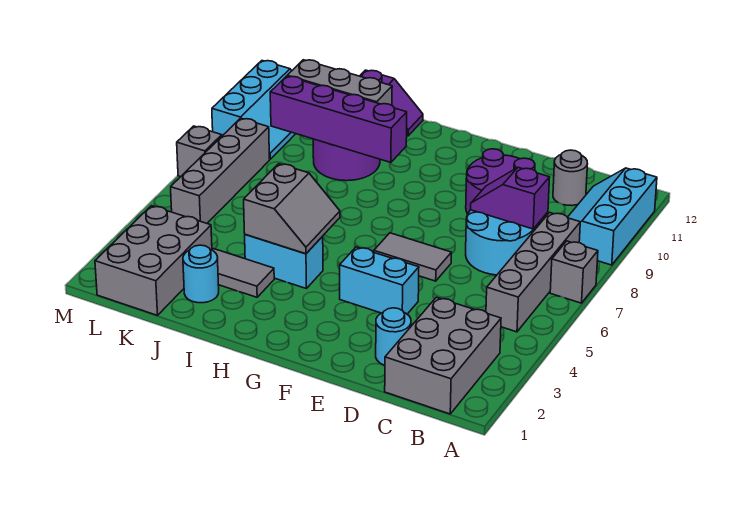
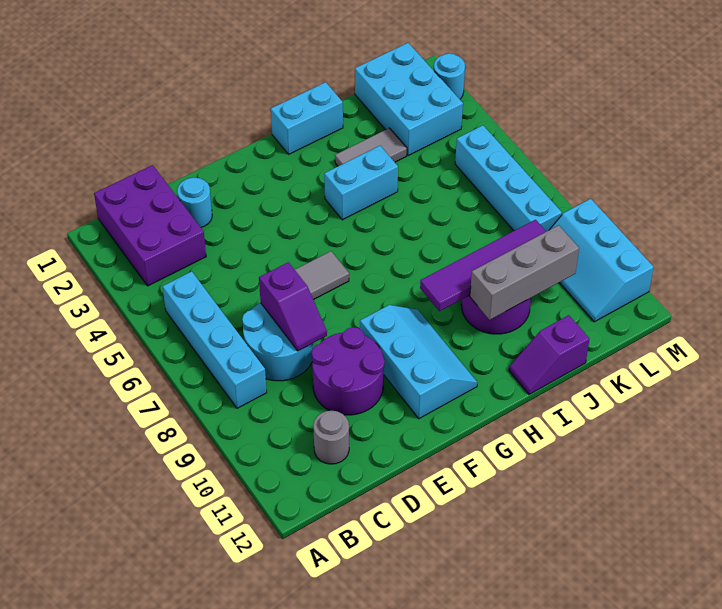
grey brick A7 level 1 -> none
cyan slope A9:B11 level 1 top A -> cyan slope F9:G11 level 1 top F
grey brick B1:C3 level 1 -> purple brick B1:C3 level 1
grey brick B5:B8 level 1 -> cyan brick B5:B8 level 1
purple slope C8:D8 level 2 top C -> purple slope D7:D8 level 2 top 7
cyan brick E4:F4 level 1 -> cyan brick H1:I1 level 1
grey slope H4:I5 level 2 top I -> none
purple brick H9:K9 level 2 -> purple tile H9:K9 level 2
cyan round brick J2 level 1 -> cyan round brick M2 level 1
grey brick K1:L3 level 1 -> cyan brick K1:L3 level 1
grey brick L5:L8 level 1 -> cyan brick L5:L8 level 1
grey brick M7 level 1 -> none

